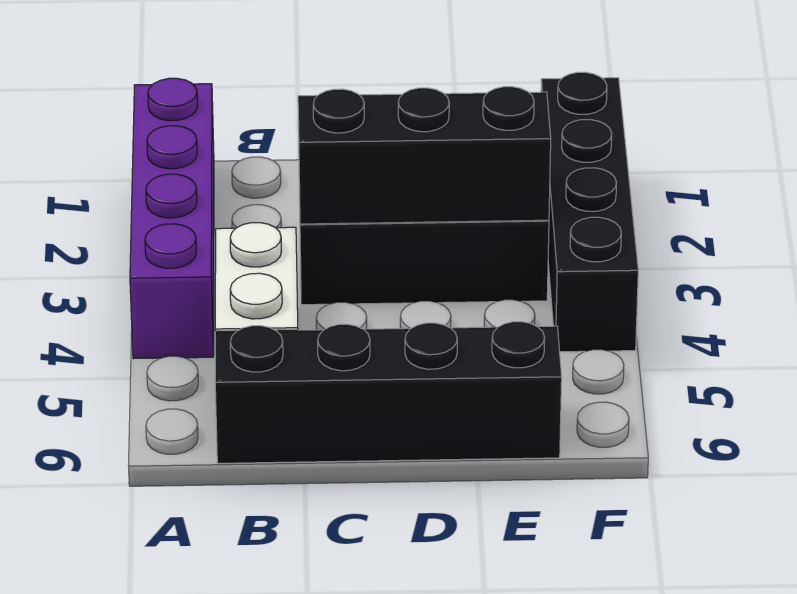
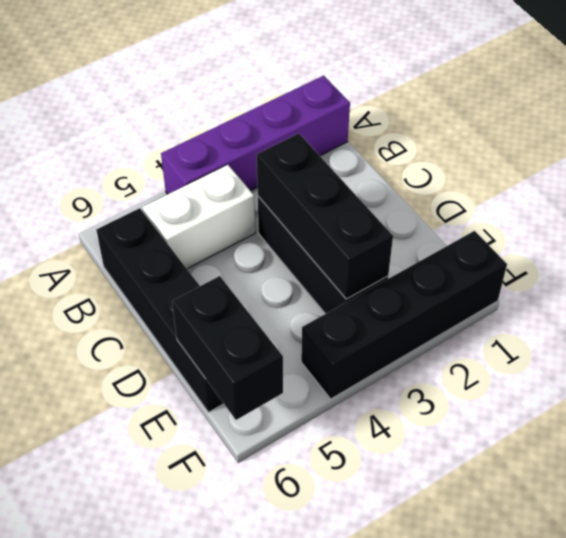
none -> black brick E6:F6 level 2

